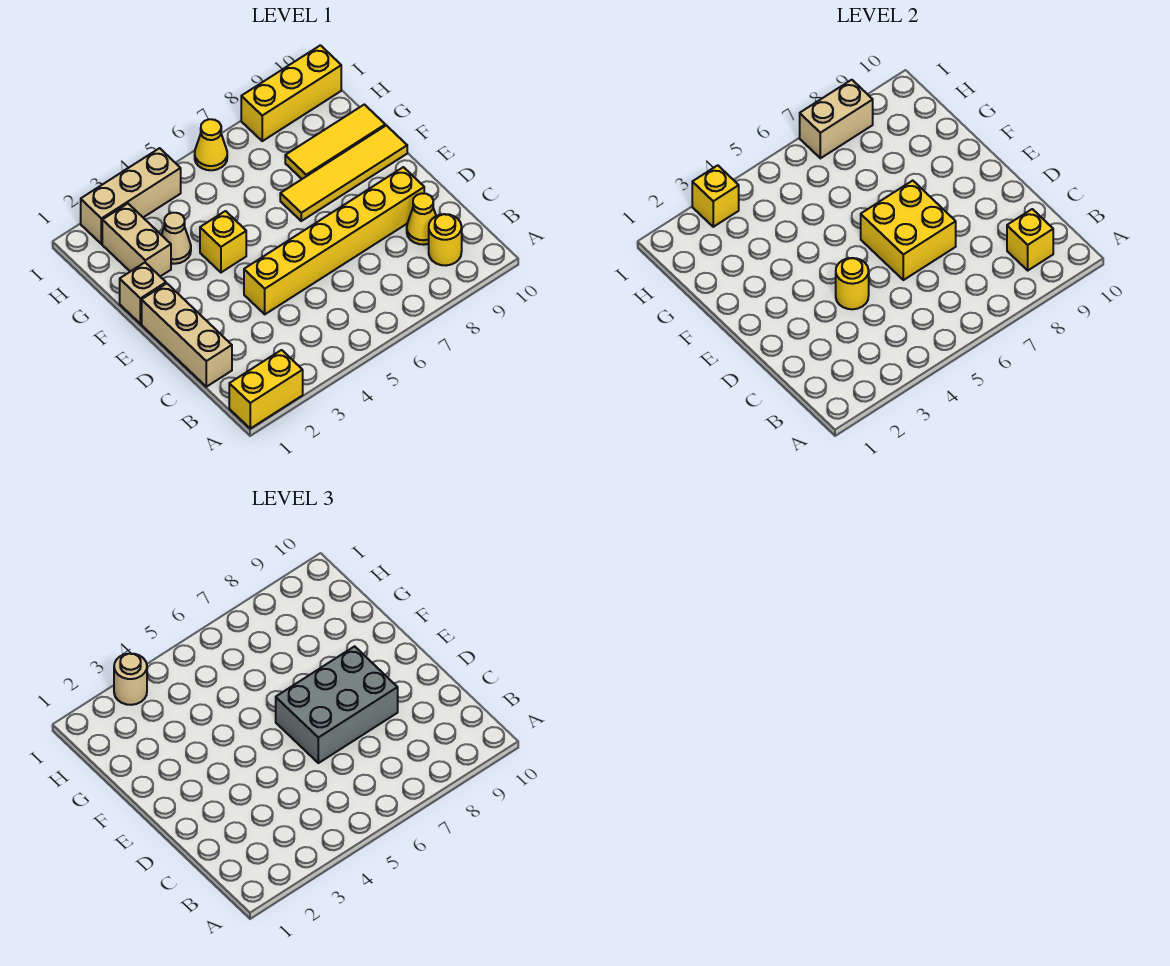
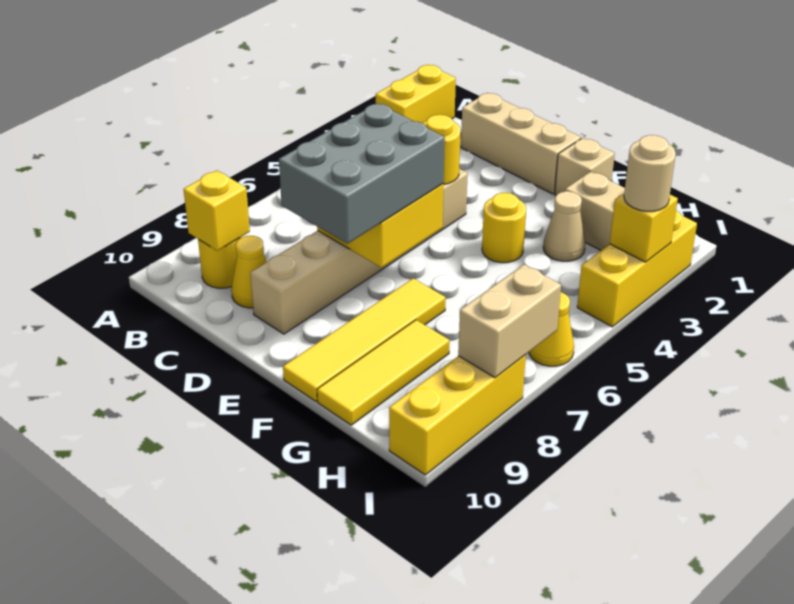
yellow brick D4:D9 level 1 -> tan brick D4:D9 level 1
yellow brick F4 level 1 -> yellow round brick F4 level 1
tan brick I2:I4 level 1 -> yellow brick I2:I4 level 1

